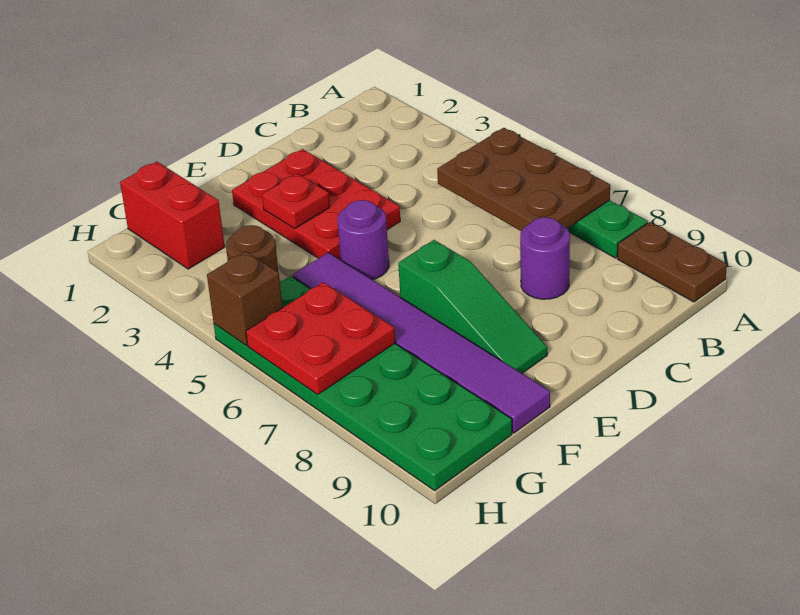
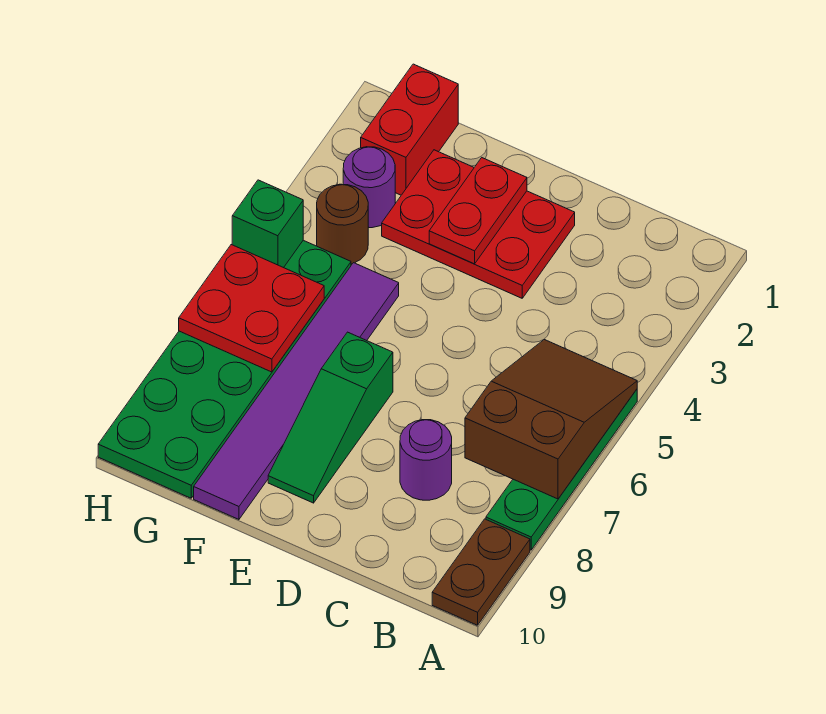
brown plate A5:B7 level 2 -> brown slope A5:B7 level 2 top 7
red plate D2:E4 level 1 -> red plate D2:F3 level 1
red plate E3 level 2 -> red plate E2:E3 level 2
purple round brick E5 level 1 -> purple round brick G3 level 1
brown brick H5 level 2 -> green brick H5 level 2

